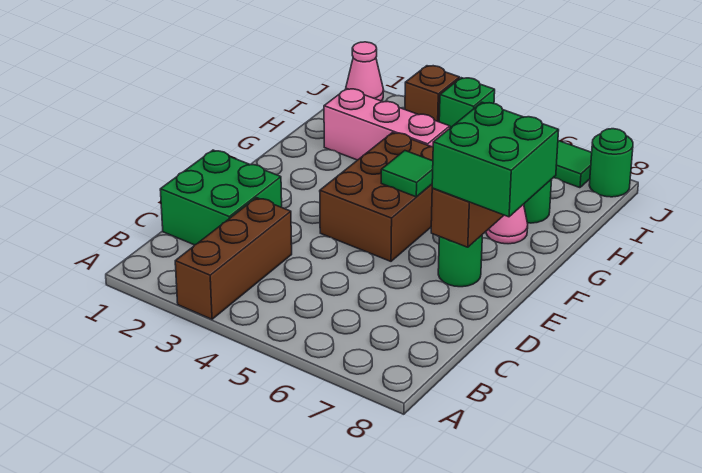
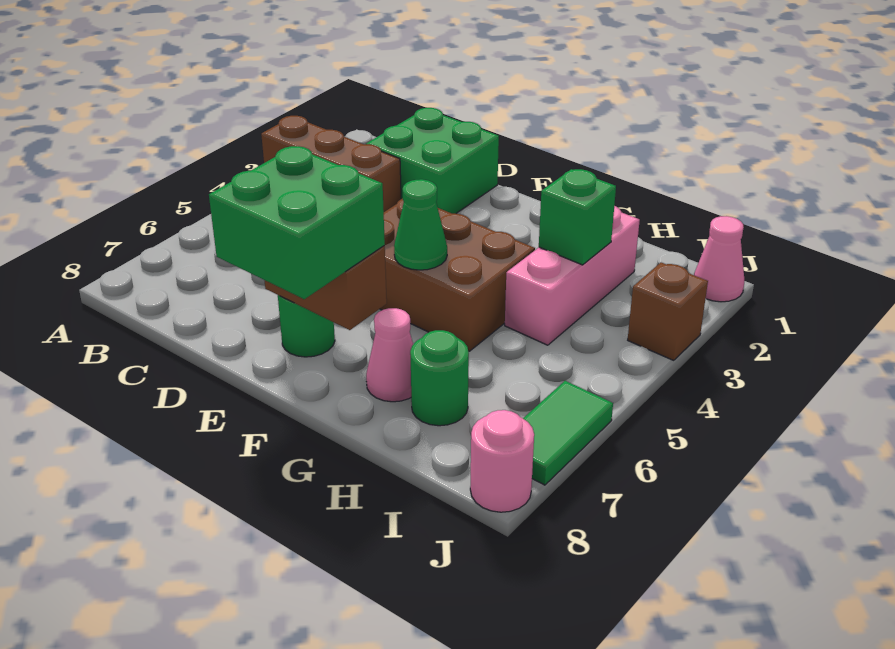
green tile F5 level 2 -> green cone F5 level 2
green brick J4 level 1 -> green brick H3 level 2
green round brick J8 level 1 -> pink round brick J8 level 1

